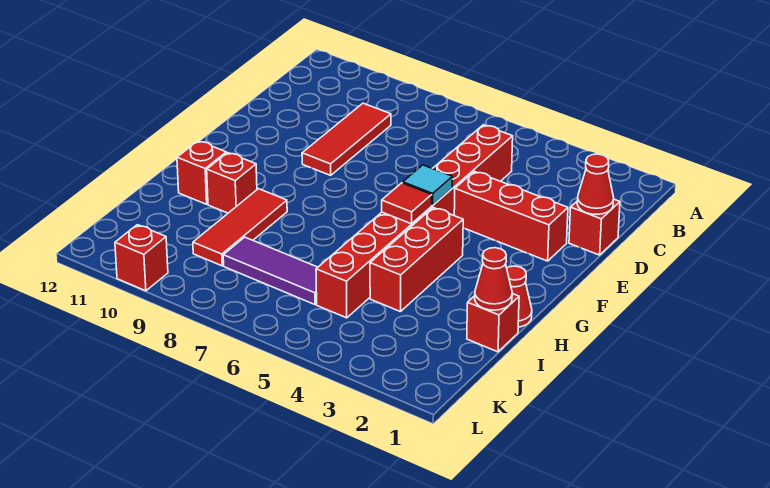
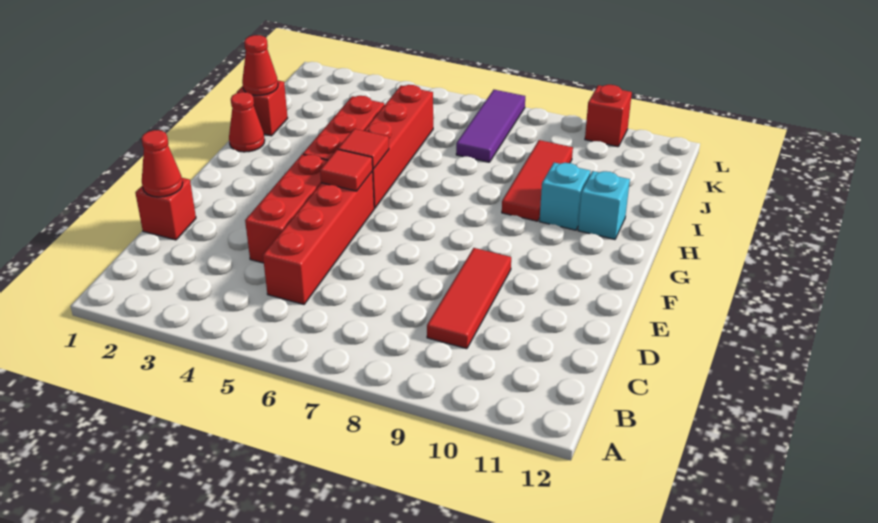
red brick E2:E4 level 1 -> red brick D4:F4 level 1
cyan tile F5 level 2 -> red tile F5 level 2
red brick H10 level 1 -> cyan brick H10 level 1
red brick H11 level 1 -> cyan brick H11 level 1
purple tile J6:J8 level 1 -> purple tile J7:L7 level 1

